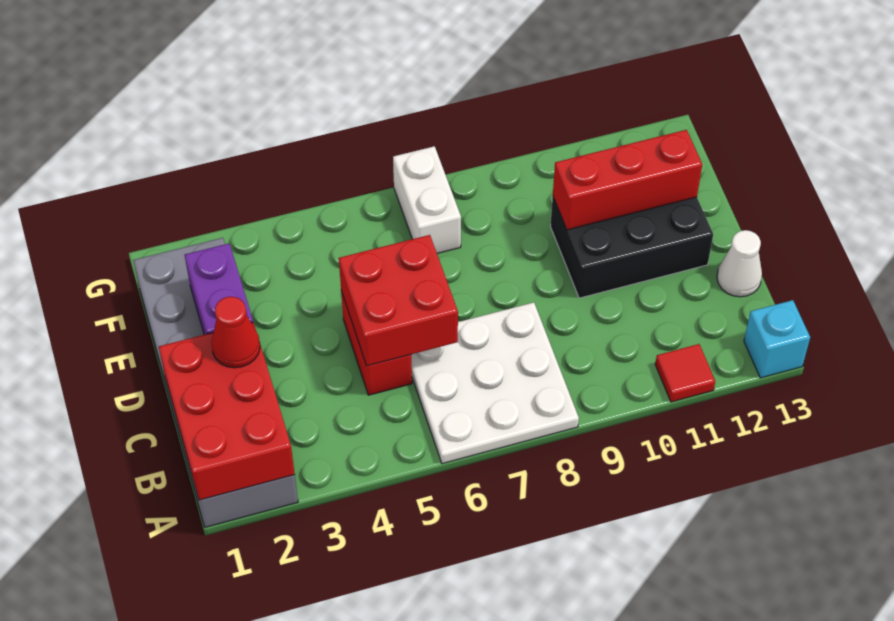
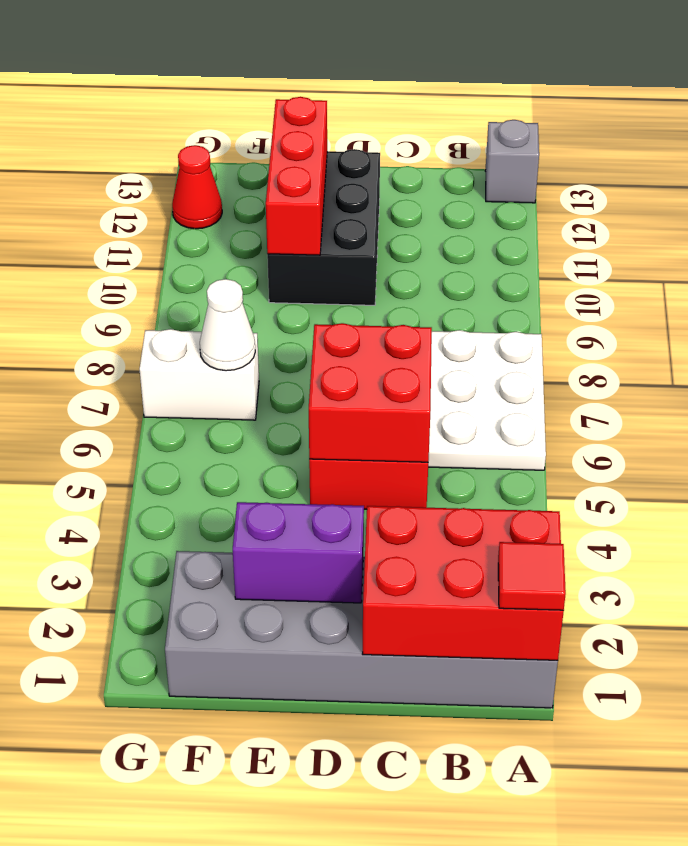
red tile A11 level 1 -> red tile A1 level 3
cyan brick A13 level 1 -> grey brick A13 level 1
red cone C2 level 3 -> red cone G12 level 1
white cone C13 level 1 -> white cone F7 level 2

